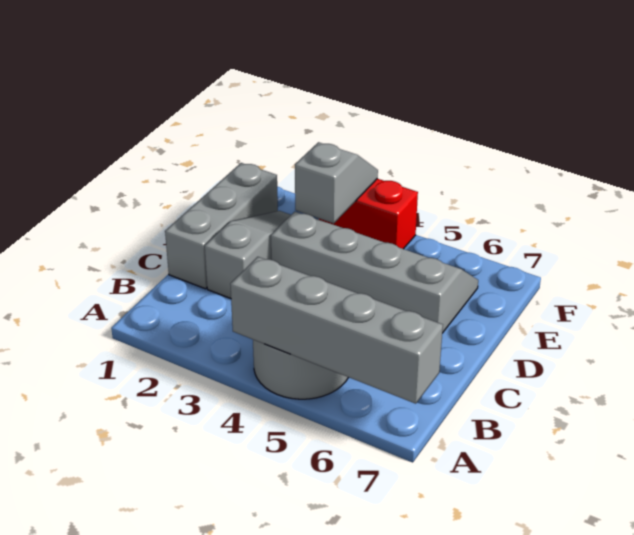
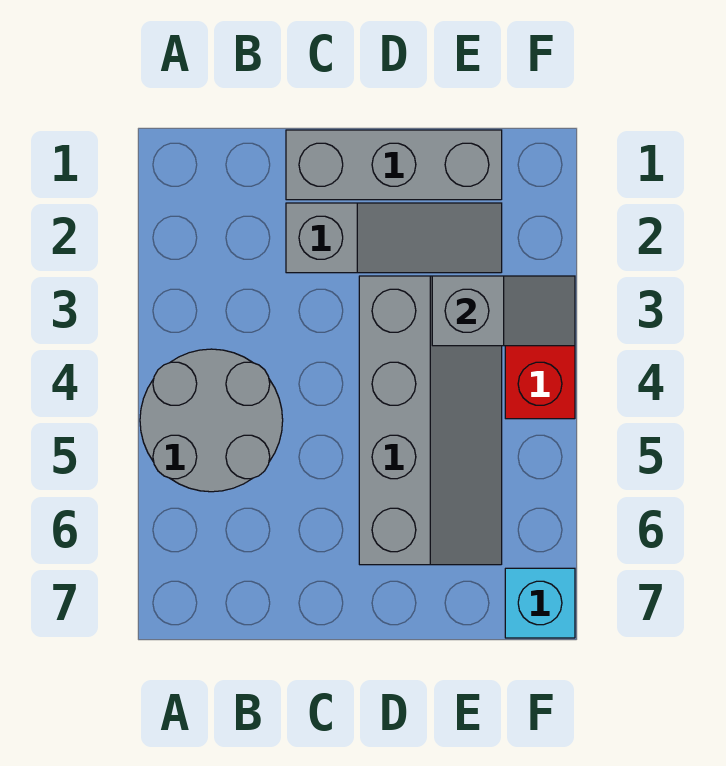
grey brick A4:A7 level 2 -> none
none -> cyan brick F7 level 1

